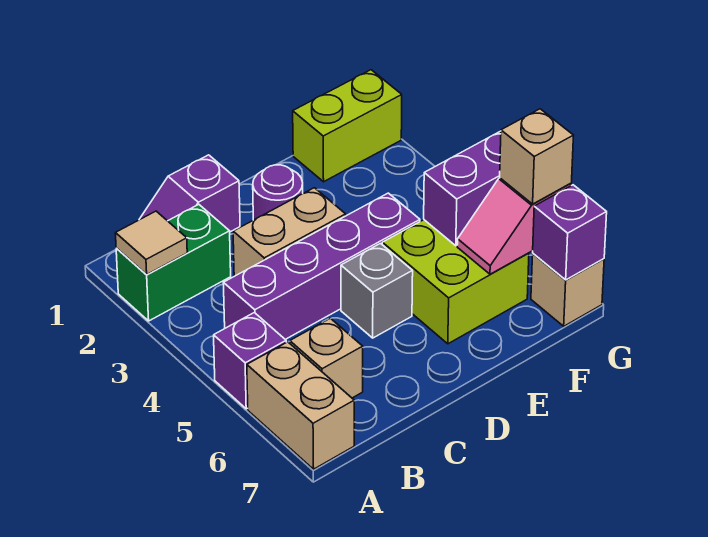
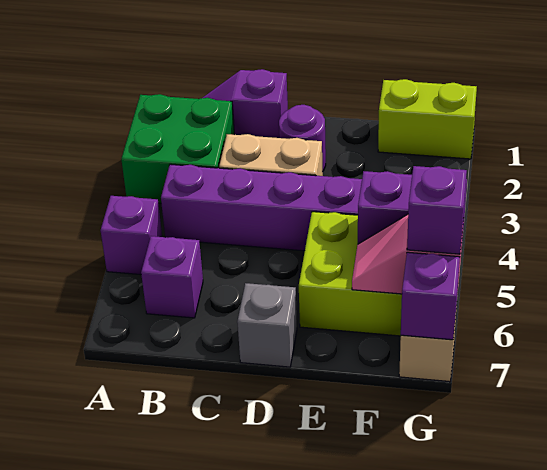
green brick A2:B2 level 1 -> green brick A2:B3 level 1
tan tile A2 level 2 -> none
tan brick A6:A7 level 1 -> none
tan brick B6 level 1 -> purple brick B6 level 1
grey brick D5 level 1 -> grey brick D7 level 1
tan brick G6 level 3 -> purple brick G6 level 3

